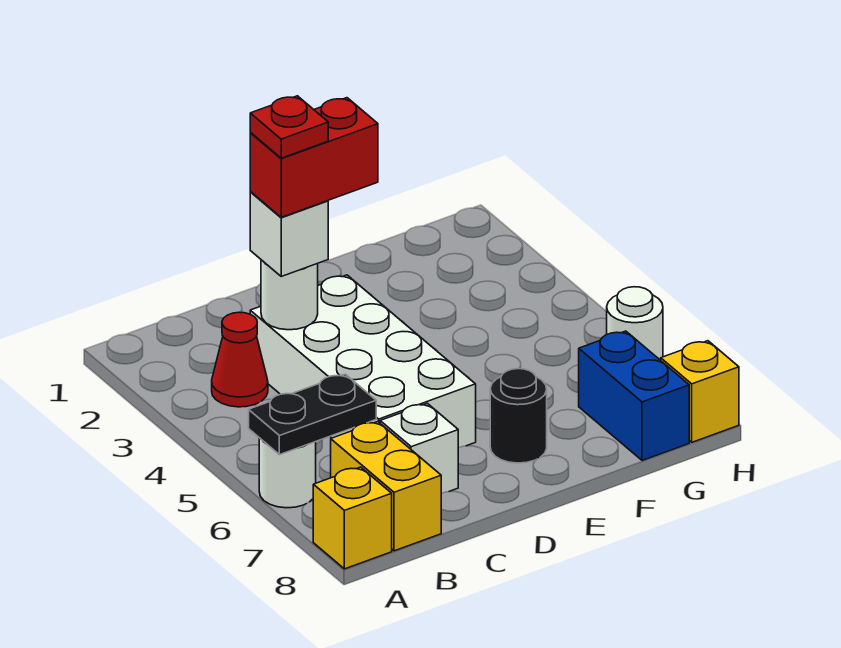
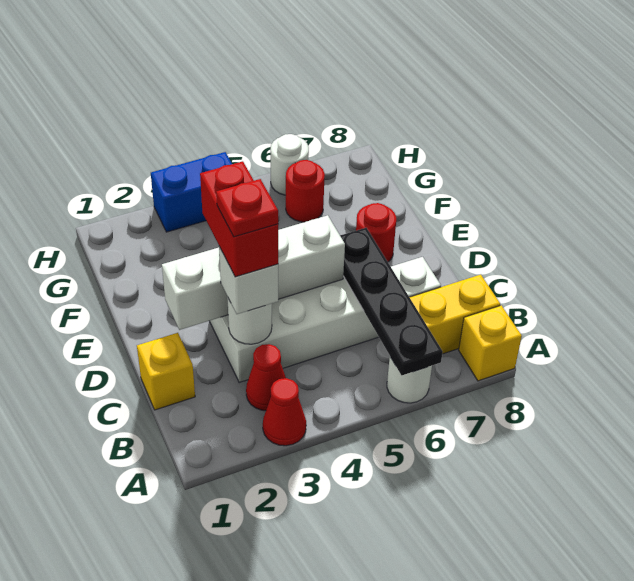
none -> red cone A3 level 1
black plate A6:B6 level 2 -> black plate A6:D6 level 2
none -> white brick D2:D5 level 2
black round brick E7 level 1 -> red round brick E7 level 1
none -> red round brick G6 level 1
blue brick G7:G8 level 1 -> blue brick H3:H4 level 1
yellow brick H8 level 1 -> yellow brick C1 level 1

